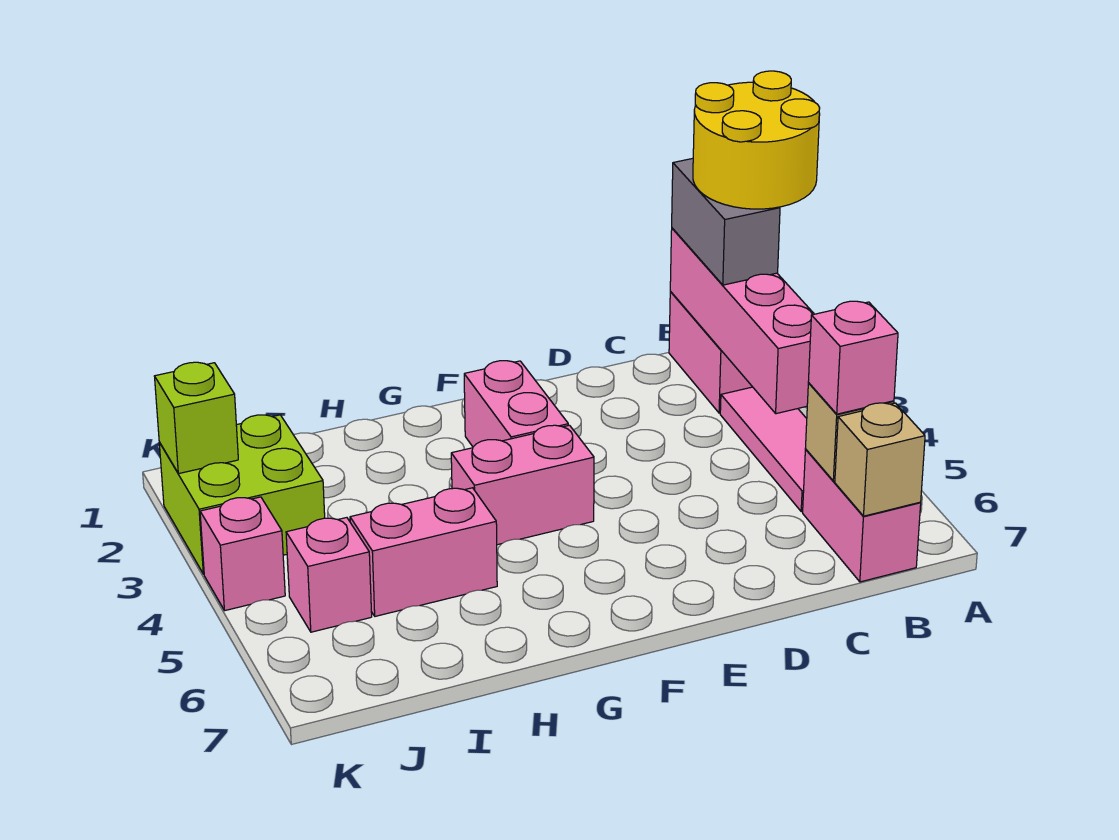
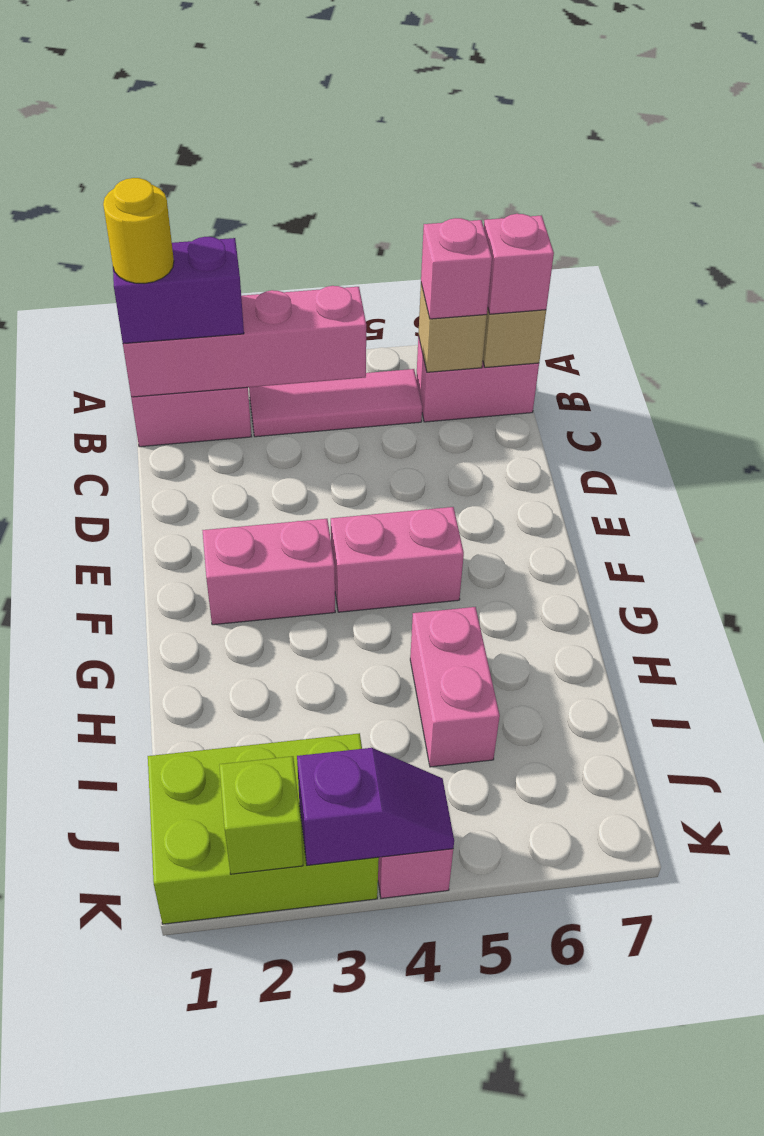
yellow round brick A1:B2 level 4 -> yellow round brick B1 level 4
grey brick B1:B2 level 3 -> purple brick B1:B2 level 3
pink brick F4:G4 level 1 -> pink brick F4:F5 level 1
lime brick J2:K3 level 1 -> lime brick J1:K3 level 1
pink brick J5 level 1 -> pink brick B7 level 3
none -> purple slope K3:K4 level 2 top 3

